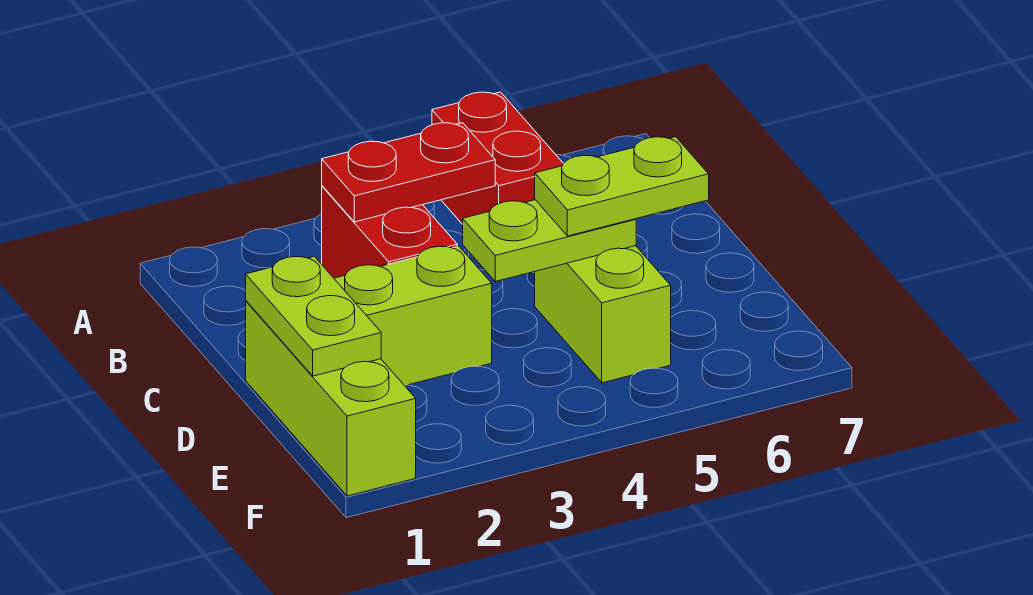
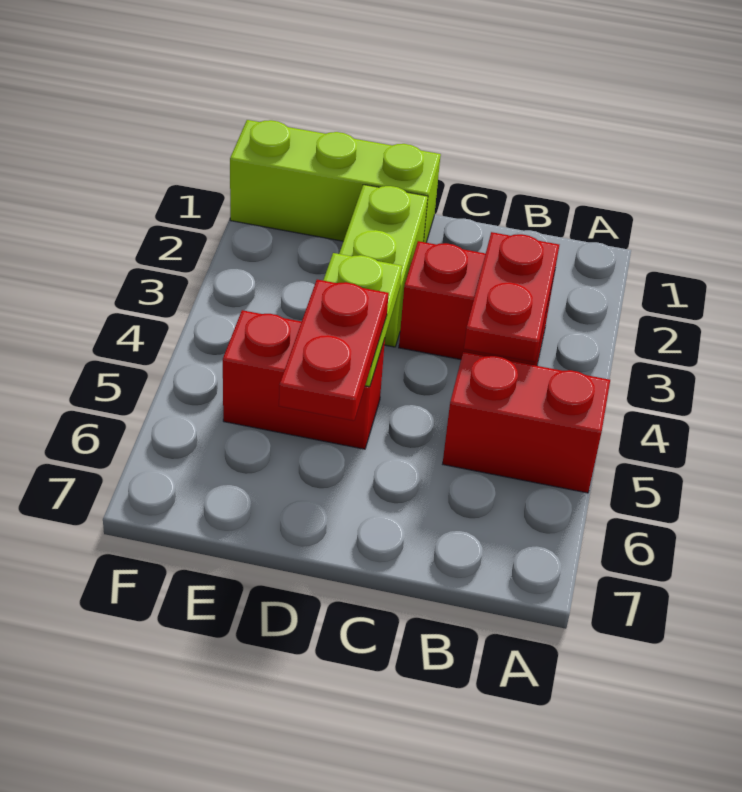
lime plate D1:E1 level 2 -> none
lime brick D5:E5 level 1 -> red brick D5:E5 level 1
lime plate D5:D6 level 3 -> red plate D5:D6 level 3

